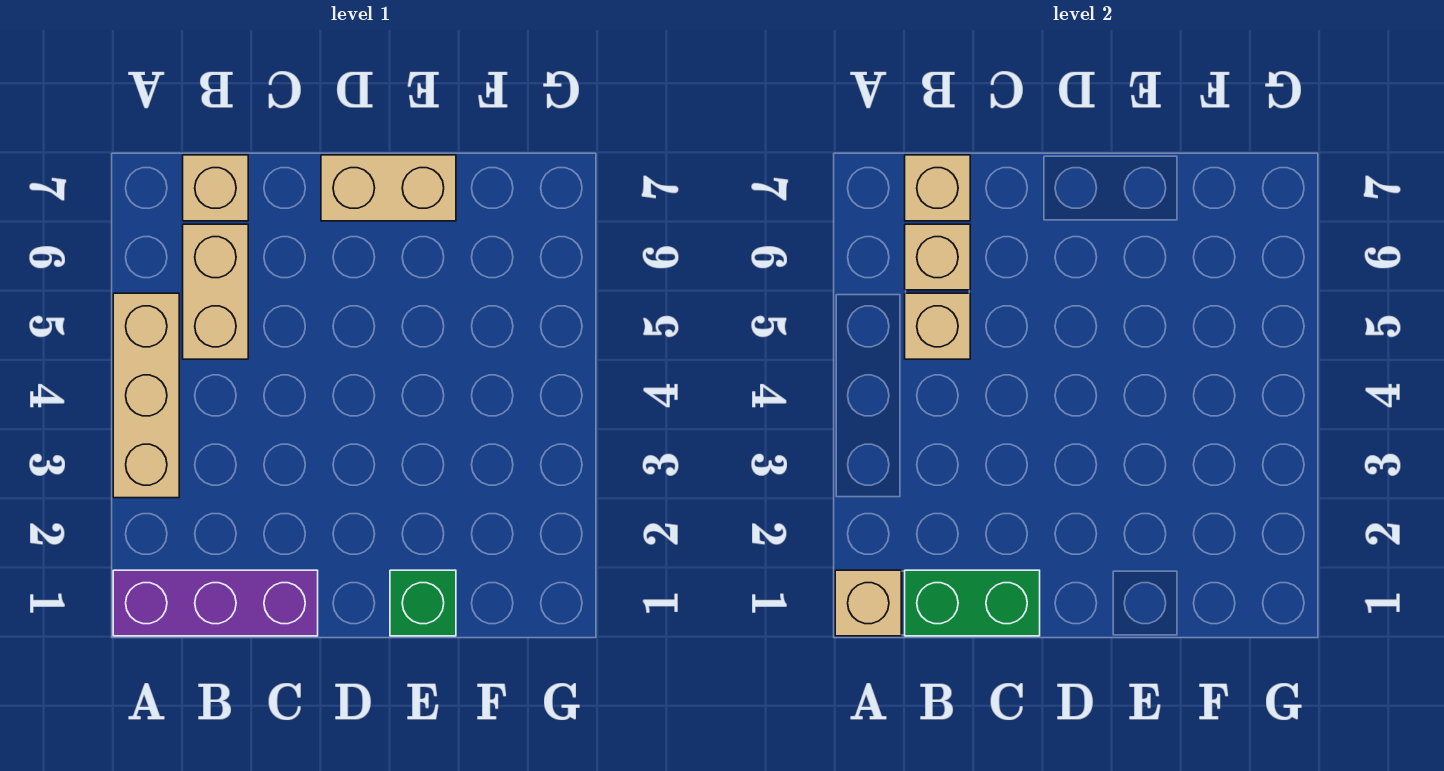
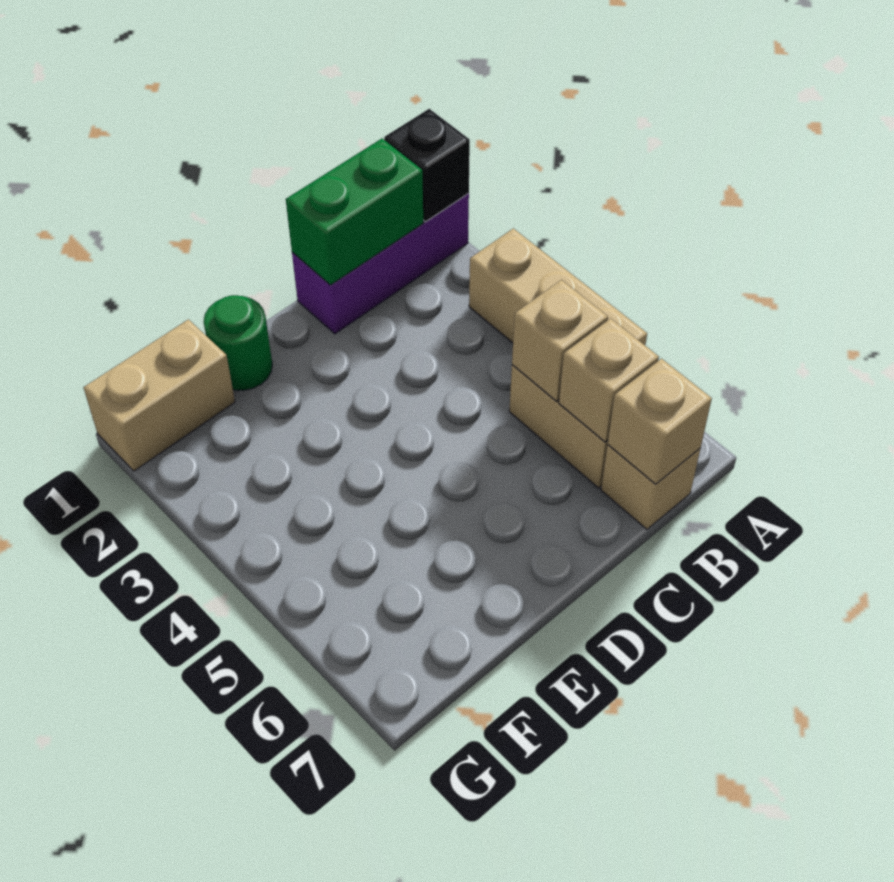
tan brick A1 level 2 -> black brick A1 level 2
tan brick D7:E7 level 1 -> tan brick F1:G1 level 1
green brick E1 level 1 -> green round brick E1 level 1

